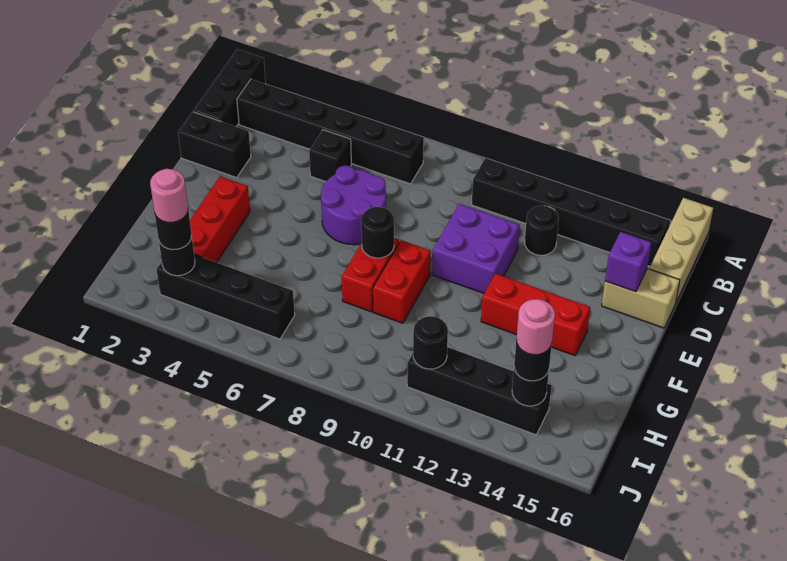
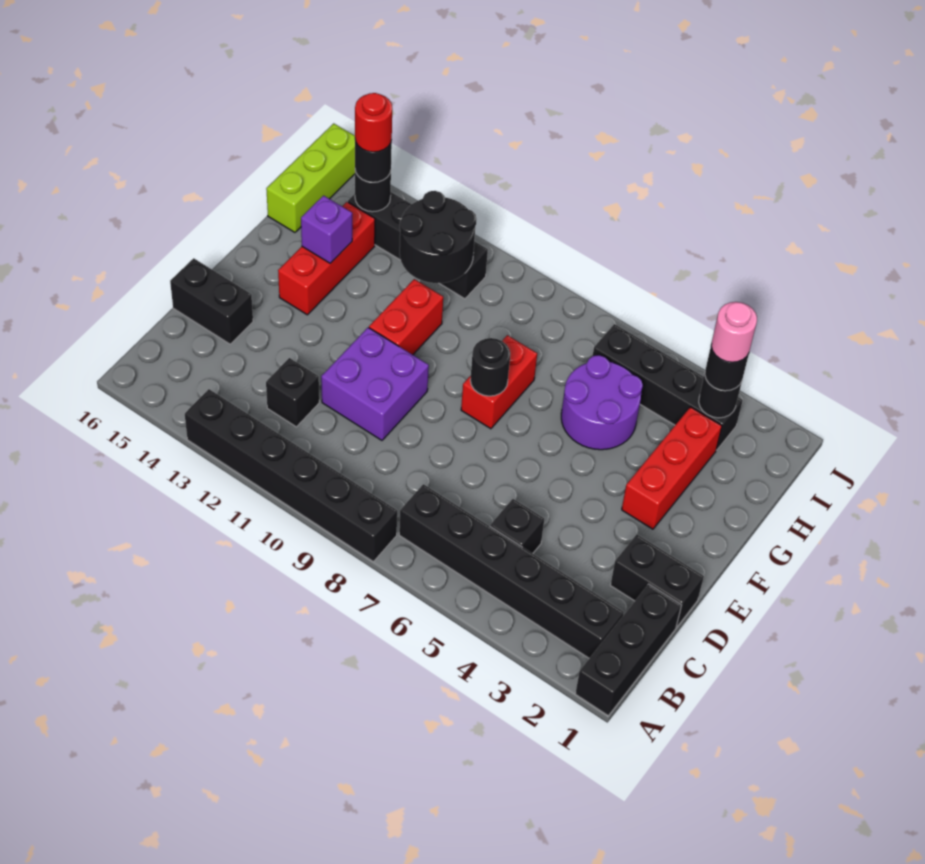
tan brick A16:C16 level 1 -> none
black brick B10:B15 level 1 -> black brick A8:A13 level 1
black round brick C12 level 1 -> black brick C12 level 1
purple round brick D6:E7 level 1 -> purple round brick G5:H6 level 1
tan brick D15:D16 level 1 -> black brick D15:D16 level 1
purple brick D15 level 2 -> purple brick G14 level 2
red brick F9:G9 level 1 -> red brick F11:G11 level 1
red brick F12:F14 level 1 -> red brick F14:H14 level 1
none -> lime brick H16:J16 level 1
black round brick I11 level 2 -> black round brick H11:I12 level 2
pink round brick I14 level 4 -> red round brick I14 level 4

